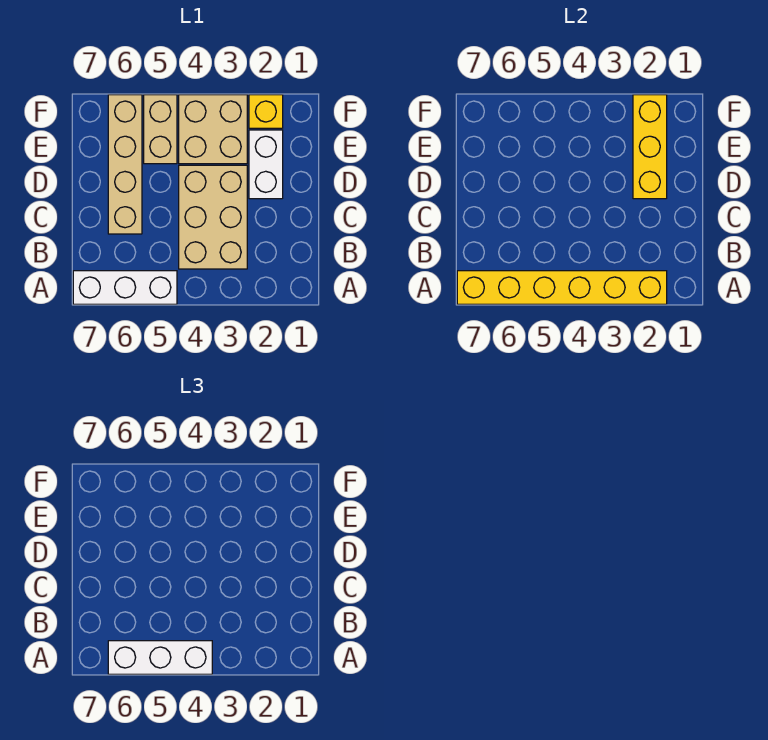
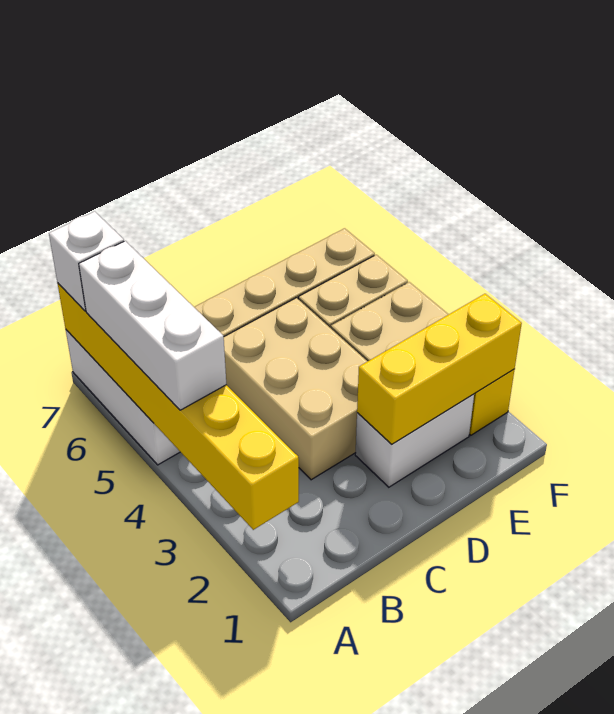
none -> white brick A7 level 3
tan brick B3:D4 level 1 -> tan brick C3:D5 level 1

